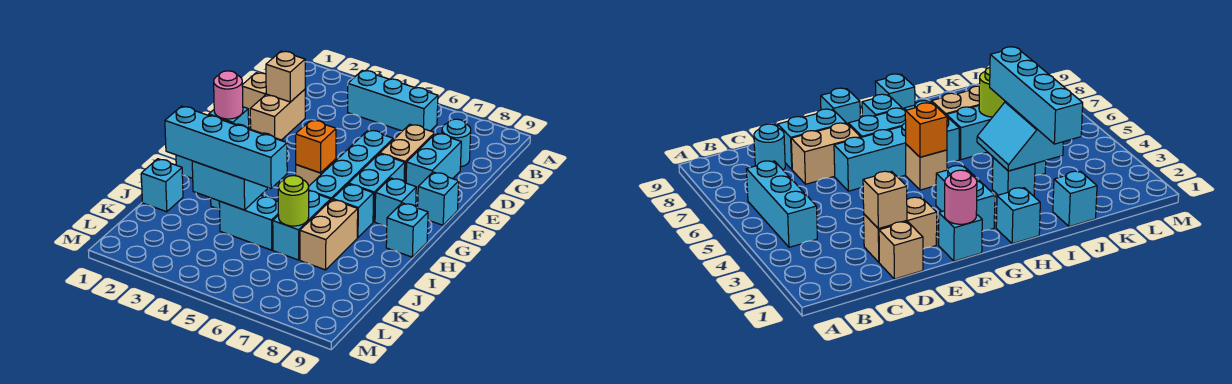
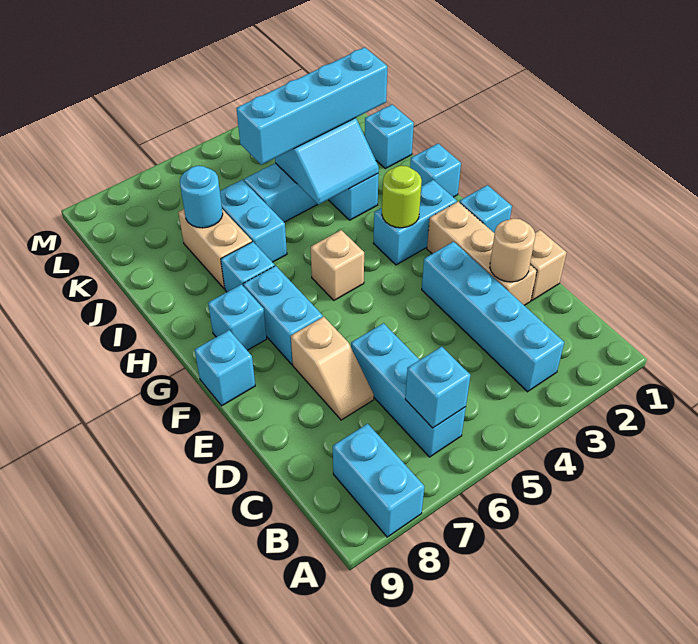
cyan brick B4:B6 level 1 -> cyan brick B6:D6 level 1
cyan round brick C8 level 1 -> cyan round brick J7 level 2
tan brick D2:E2 level 1 -> tan brick D2:F2 level 1
tan brick D2 level 2 -> tan round brick D2 level 2
tan brick D7:E7 level 1 -> tan slope D7:E7 level 1 top E
cyan brick D8:E8 level 1 -> cyan brick A8:B8 level 1
cyan brick E6:H6 level 1 -> cyan brick B3:E3 level 1
pink round brick F1 level 2 -> none
orange brick G5 level 2 -> none
cyan brick H9 level 1 -> cyan brick B6 level 2
lime round brick J6 level 2 -> lime round brick G3 level 2

